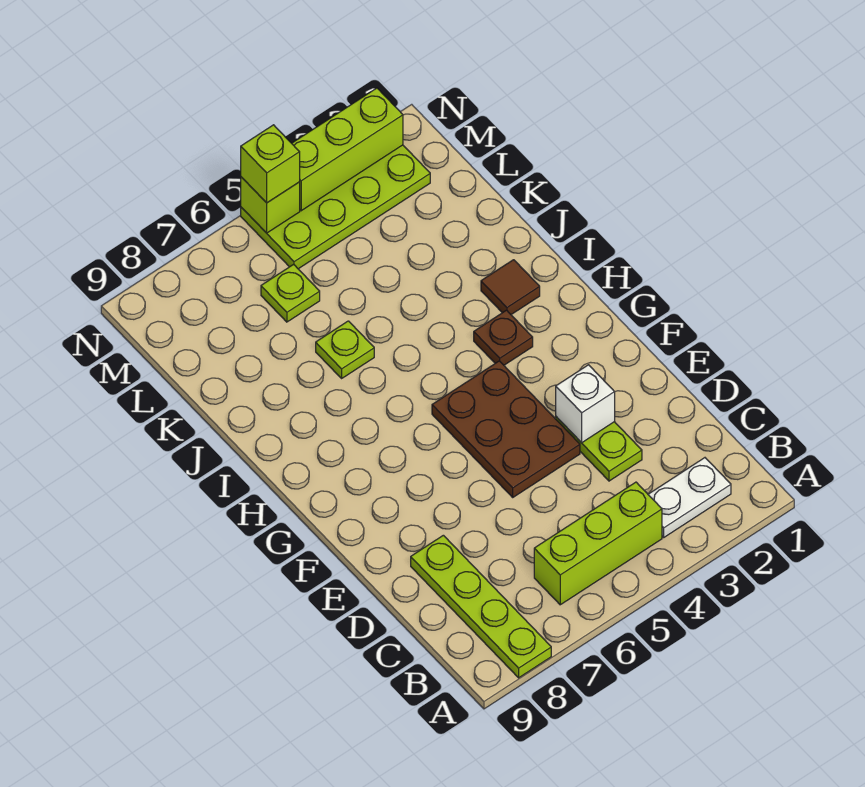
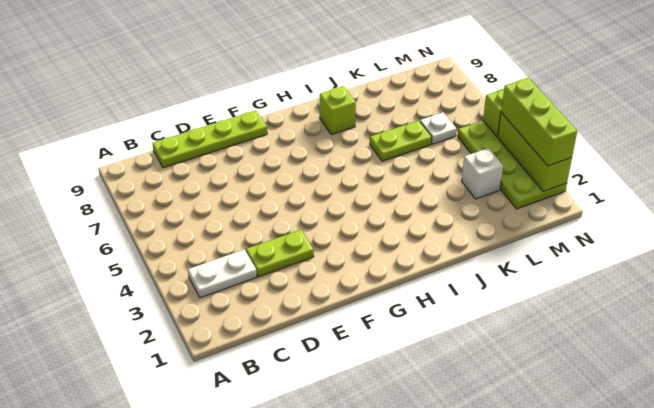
lime plate A8:D8 level 1 -> lime plate C9:F9 level 1
white plate B2:B3 level 1 -> white plate B3:C3 level 1
lime brick B4:B6 level 1 -> lime brick N2:N4 level 3
white brick E3 level 2 -> white brick L3 level 1
brown plate E4:G5 level 1 -> none
brown plate H3 level 1 -> none
brown tile I2 level 1 -> none
lime plate J6 level 1 -> lime plate J6:K6 level 1
lime plate L6 level 1 -> white plate L6 level 1
lime brick N5 level 3 -> lime brick I8 level 1

